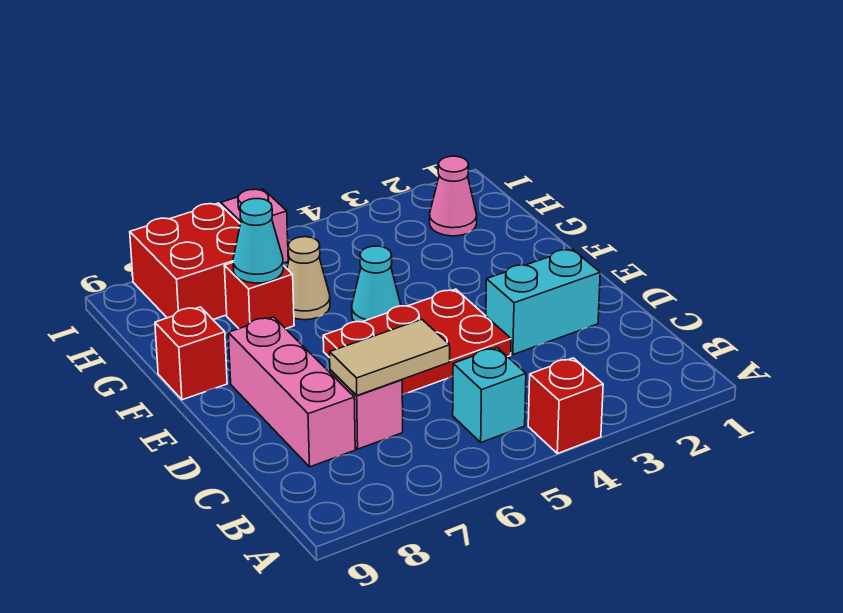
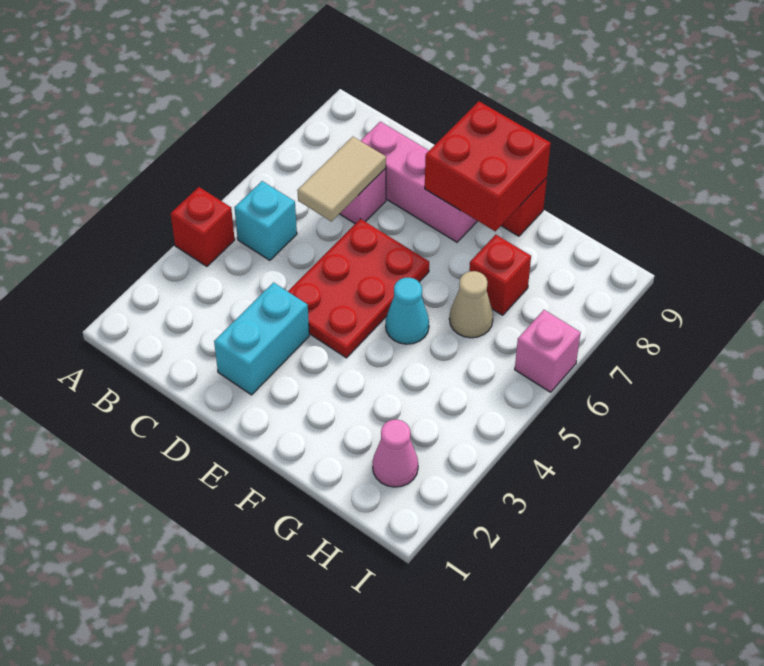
cyan cone G7 level 2 -> none
red brick H7:I8 level 1 -> red brick E8:F9 level 2

